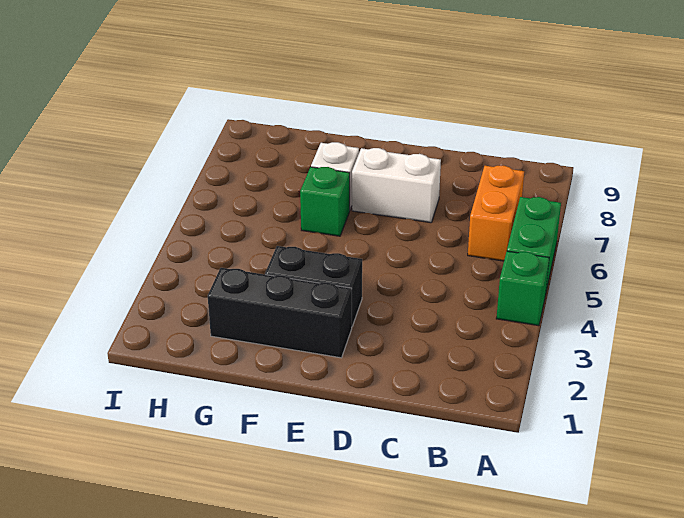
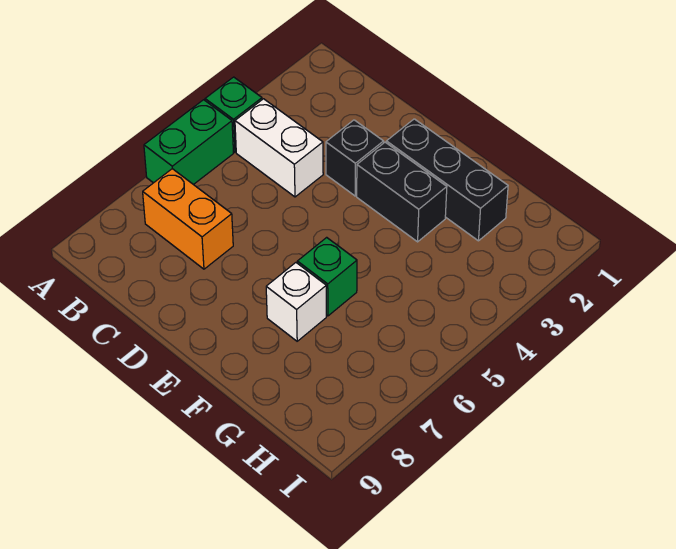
orange brick B6:B7 level 1 -> orange brick B7:C7 level 1
none -> black brick D3 level 1
white brick D7:E7 level 1 -> white brick B4:C4 level 1

